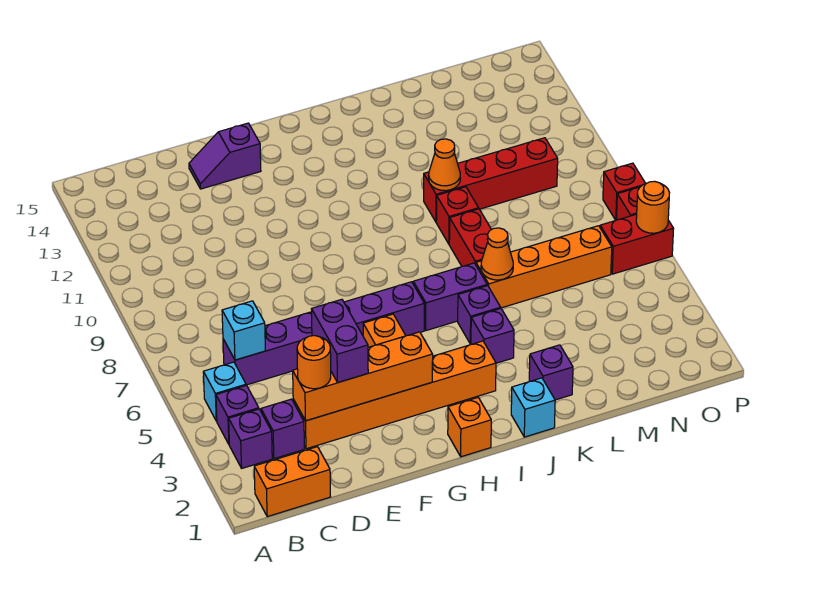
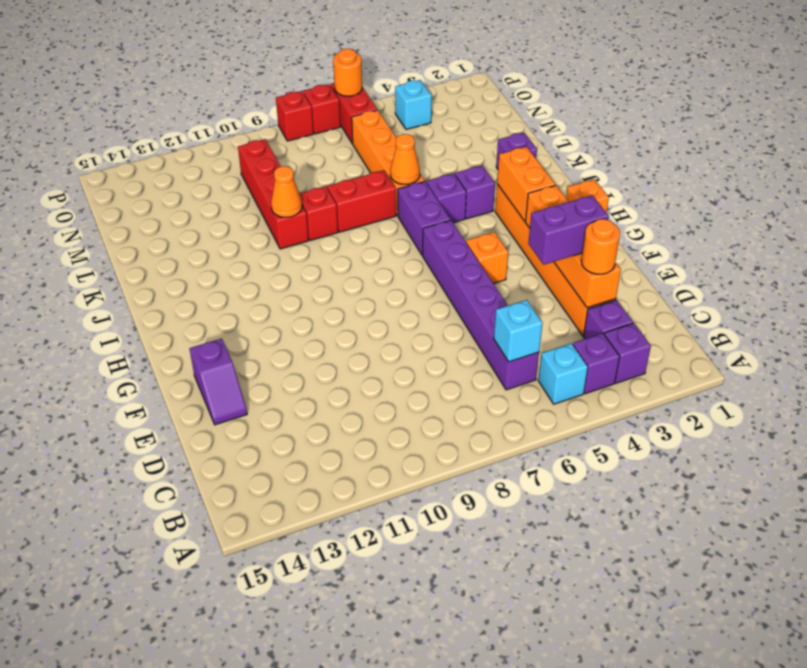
orange brick B1:C1 level 1 -> orange brick H3:I3 level 2
cyan brick J1 level 1 -> cyan brick O4 level 1

